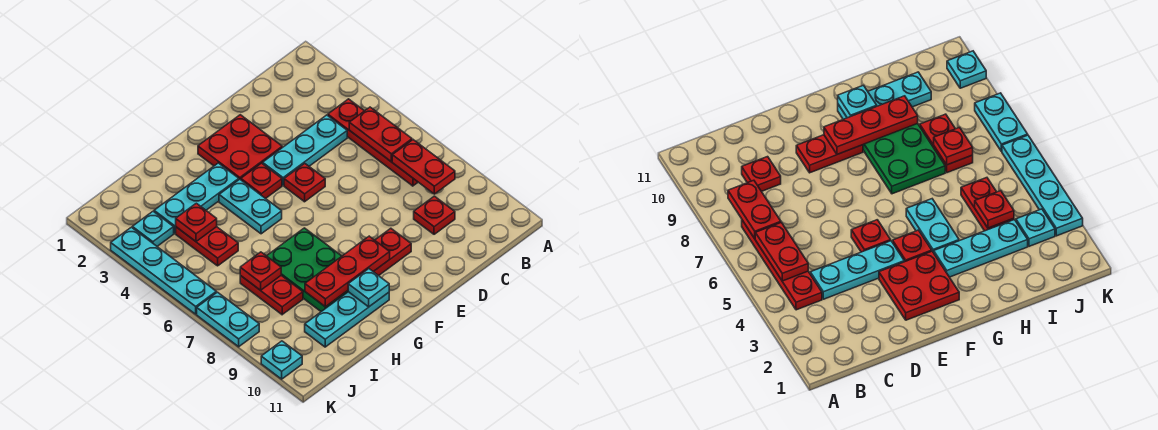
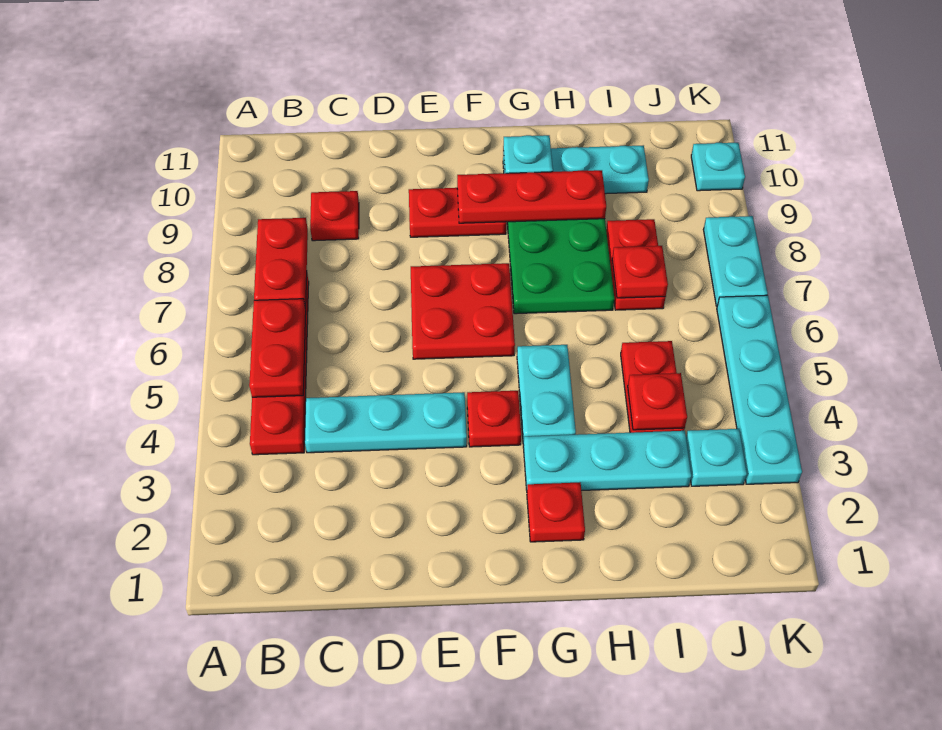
red plate E2:F3 level 1 -> red plate E6:F7 level 1
red plate E5 level 1 -> red plate G2 level 1

